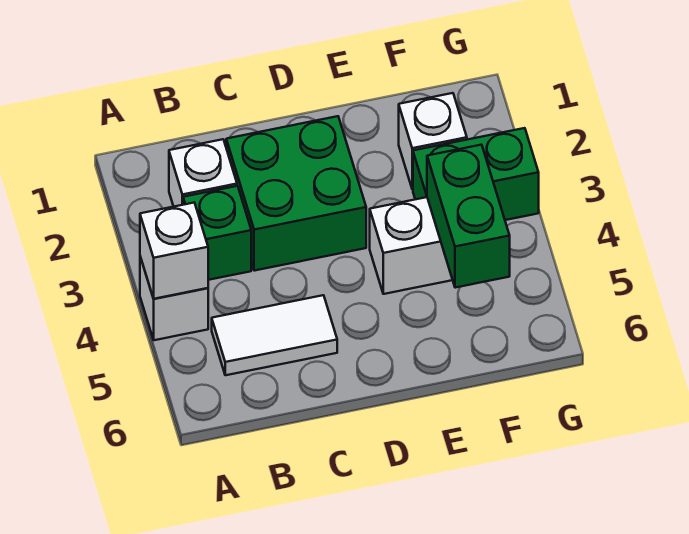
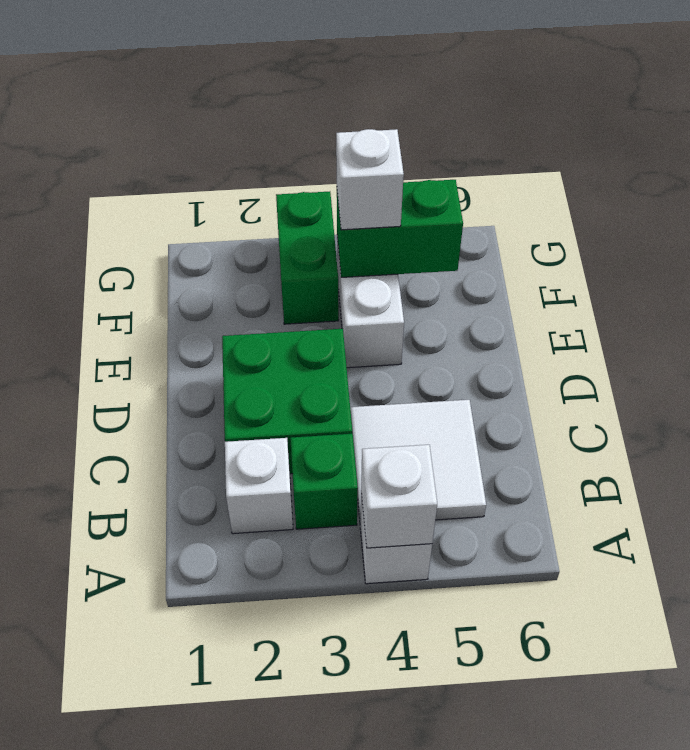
white tile B5:C5 level 1 -> white tile B4:C5 level 1
white brick F2 level 1 -> white brick F4 level 3

